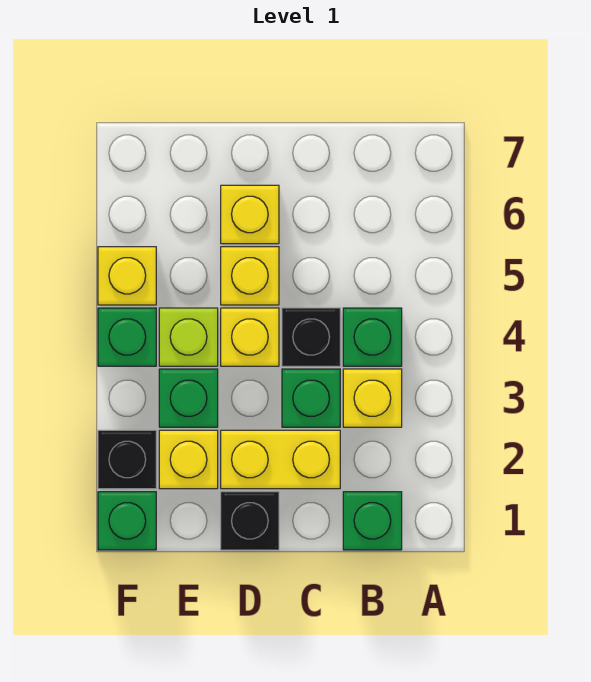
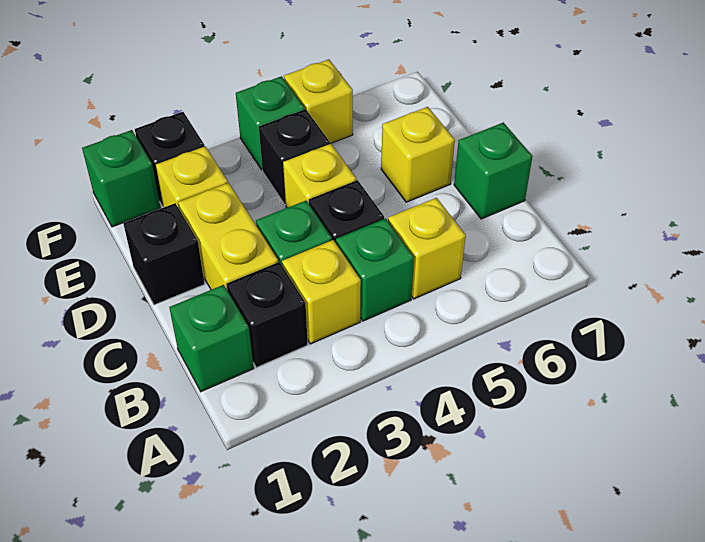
none -> black brick B2 level 1
yellow brick D5 level 1 -> yellow brick B5 level 1
green brick E3 level 1 -> green brick C7 level 1
lime brick E4 level 1 -> black brick E4 level 1

